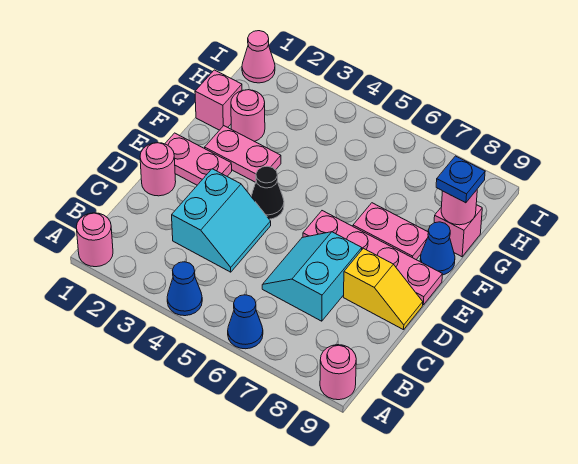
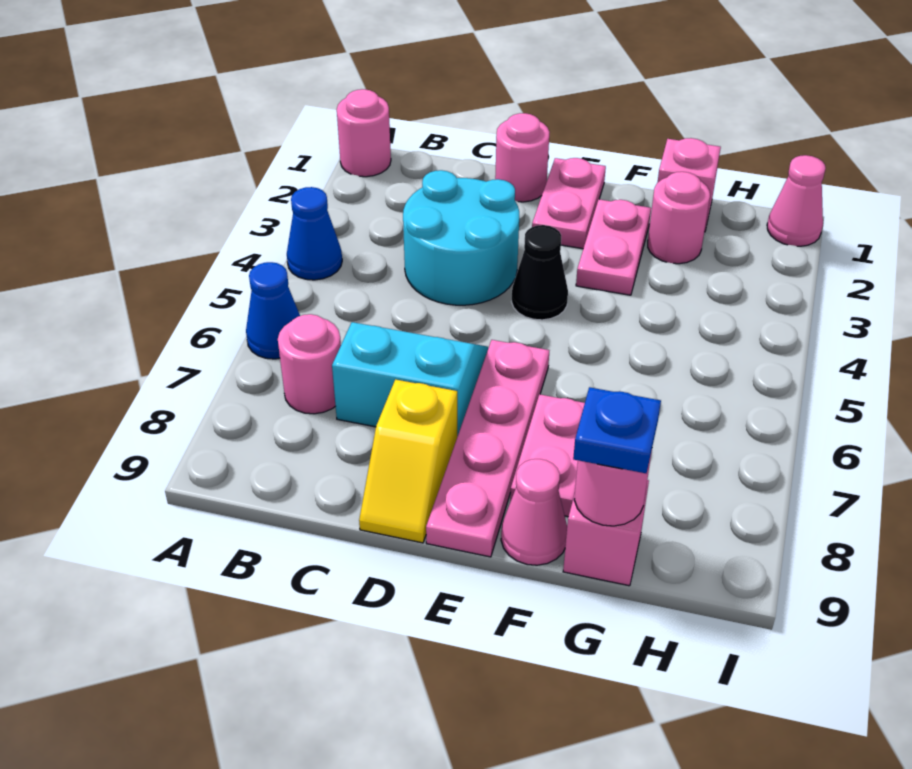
pink round brick A9 level 1 -> pink round brick B7 level 1
cyan slope C3:D4 level 1 top 3 -> cyan round brick C3:D4 level 1
blue cone F9 level 1 -> pink cone F9 level 1

